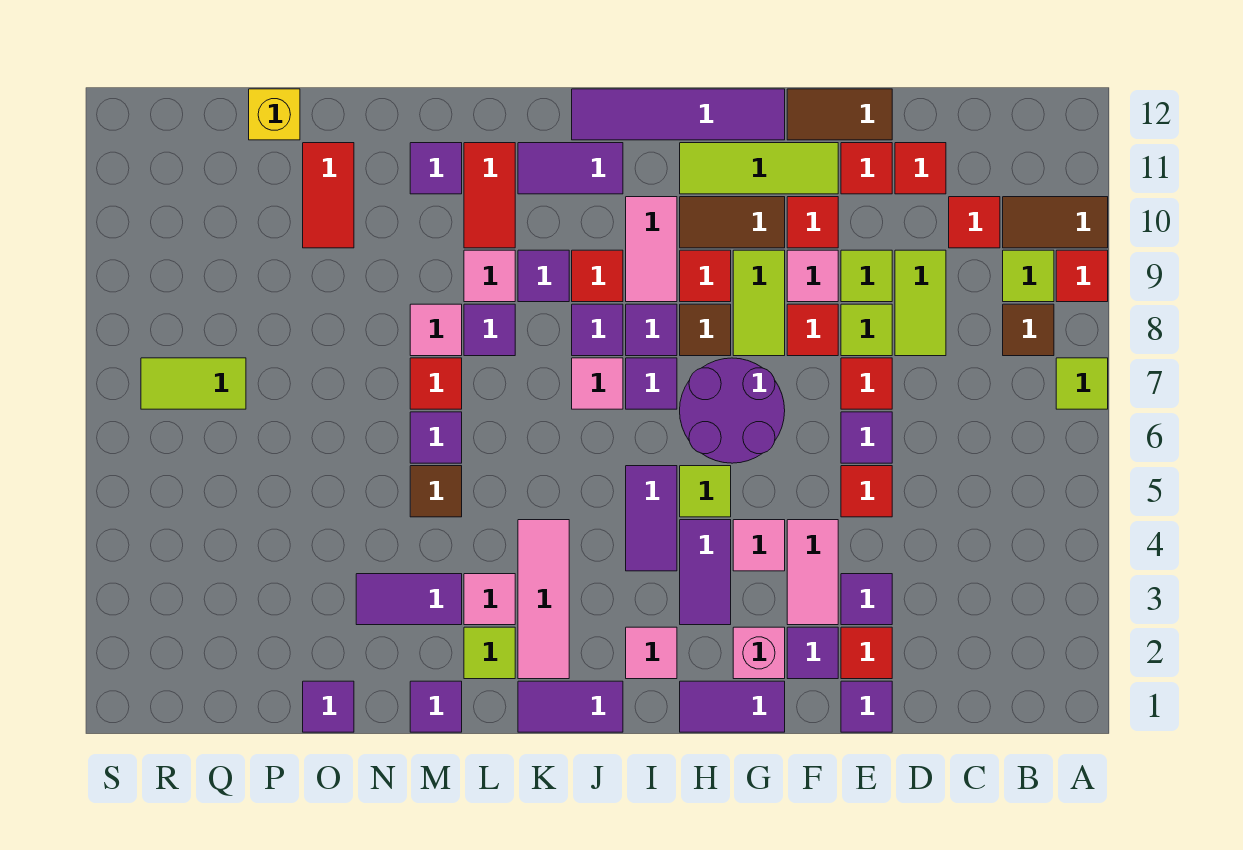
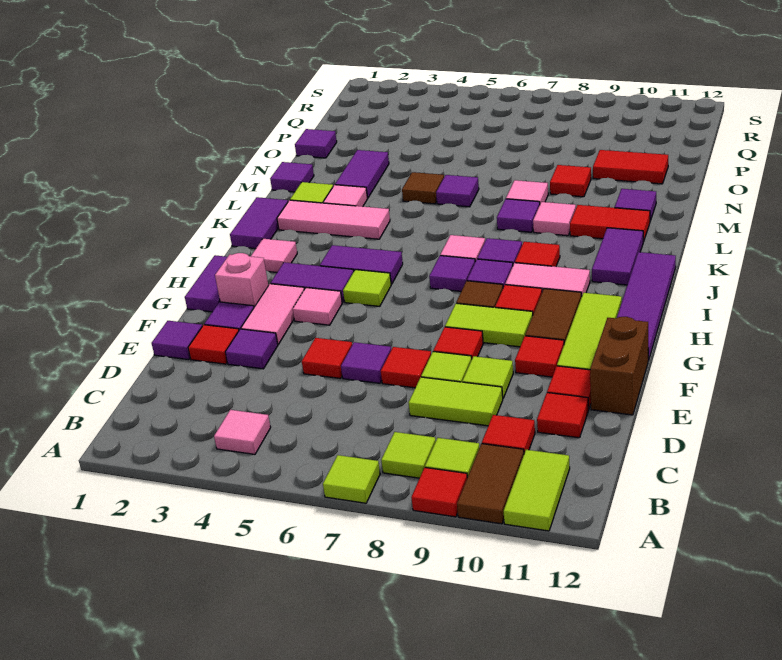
brown tile B8 level 1 -> lime tile B8 level 1
brown tile E12:F12 level 1 -> brown brick E12:F12 level 1
pink tile F3:F4 level 1 -> pink tile F3:G3 level 1
pink tile F9 level 1 -> pink tile B4 level 1
purple round brick G6:H7 level 1 -> none
purple tile K9 level 1 -> none
red tile M7 level 1 -> red tile N9 level 1
yellow brick P12 level 1 -> none
lime tile Q7:R7 level 1 -> lime tile A11:B11 level 1

